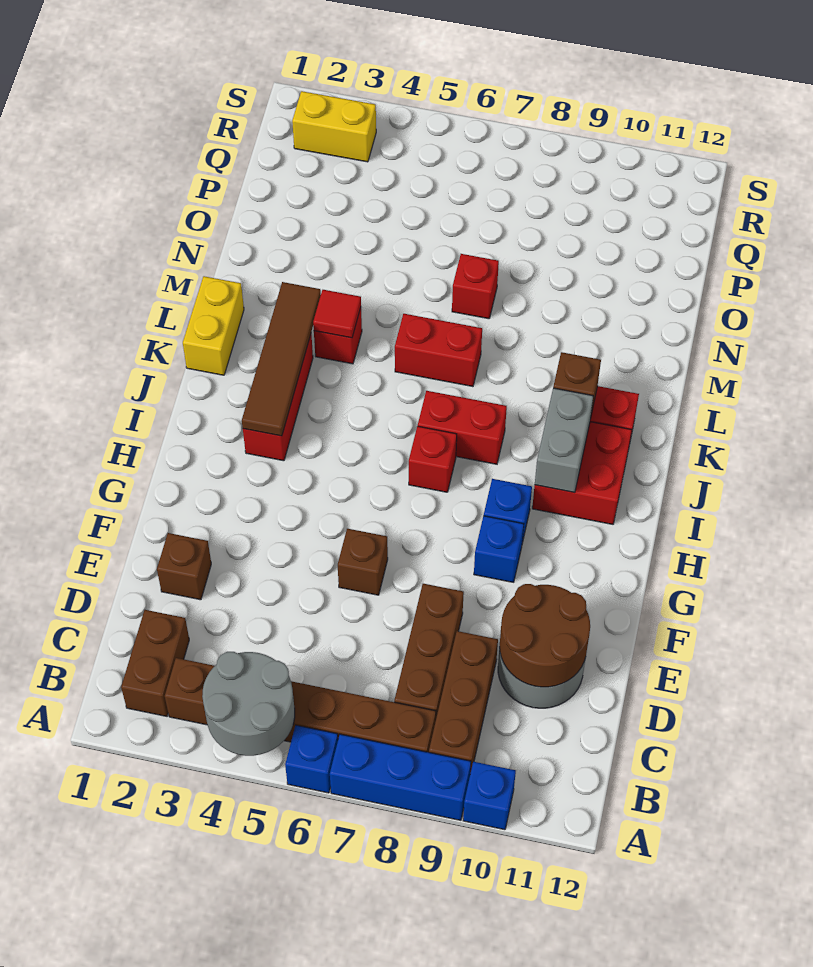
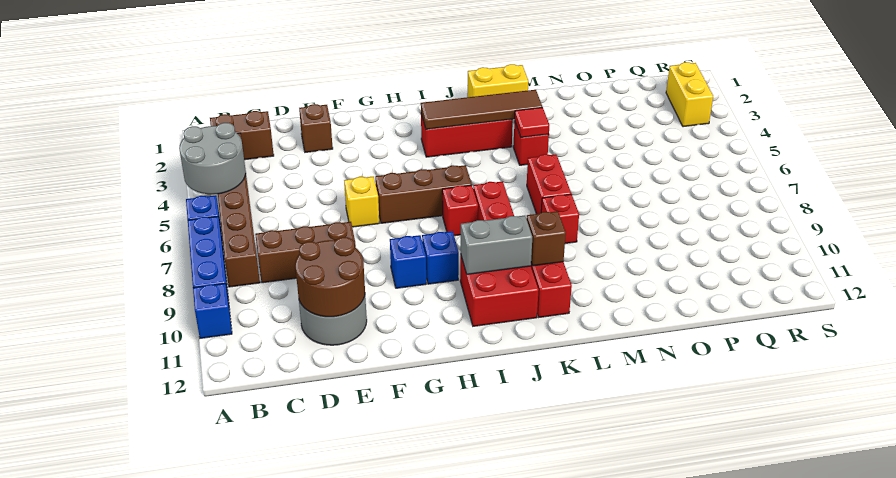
brown brick B9:D9 level 1 -> brown brick G6:I6 level 1
brown brick F6 level 1 -> yellow brick F6 level 1
red brick N7 level 1 -> red brick L8 level 1

